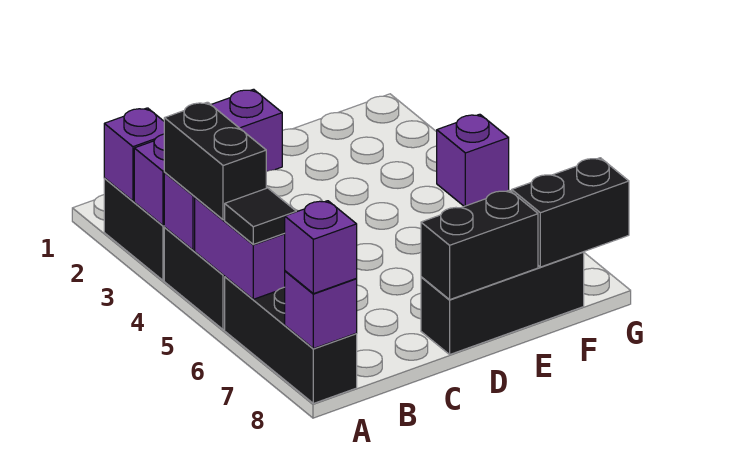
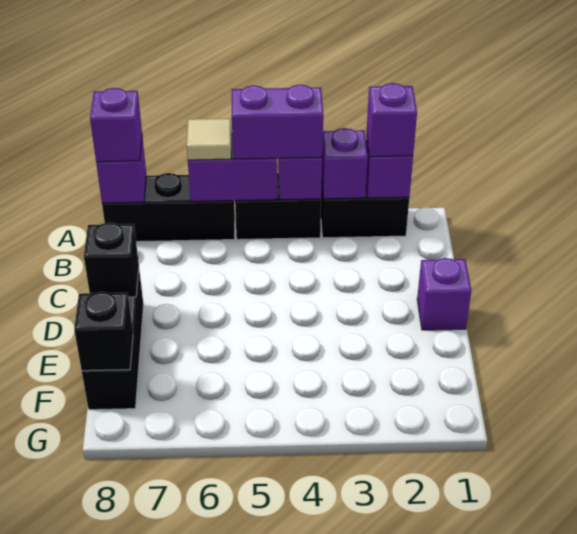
black brick A4:A5 level 3 -> purple brick A4:A5 level 3
black tile A6 level 3 -> tan tile A6 level 3
black brick D8:E8 level 2 -> black brick D8 level 2
black brick F8:G8 level 2 -> black brick F8 level 2
purple brick G4 level 1 -> purple brick A2 level 3

